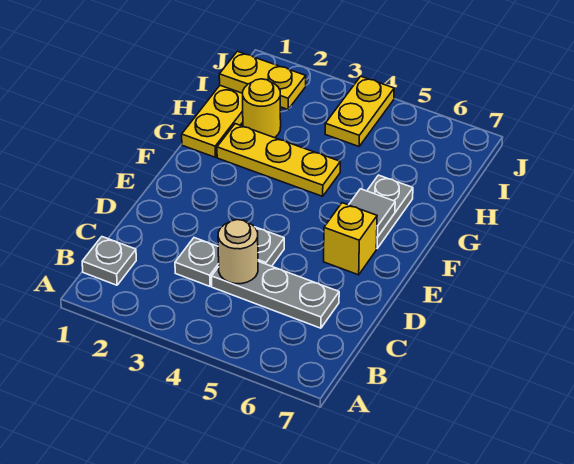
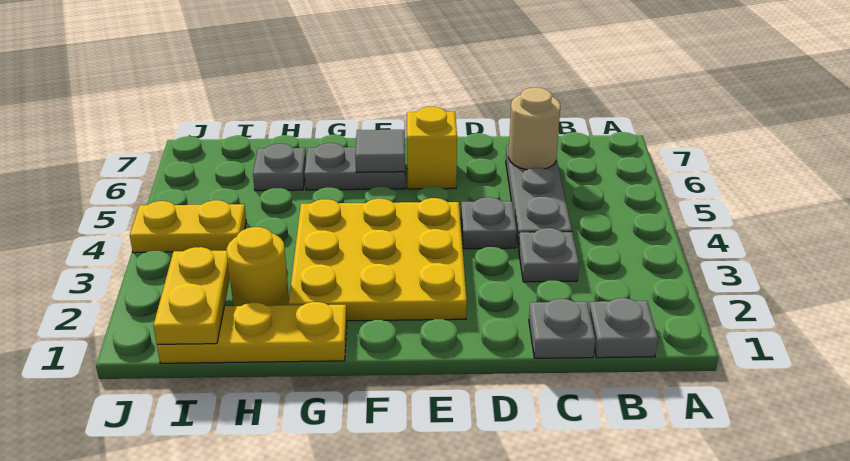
none -> grey plate C1 level 1
tan round brick C4 level 2 -> tan round brick C6 level 2
yellow plate G2:G4 level 1 -> yellow plate E2:G4 level 1
none -> grey plate H6 level 1

